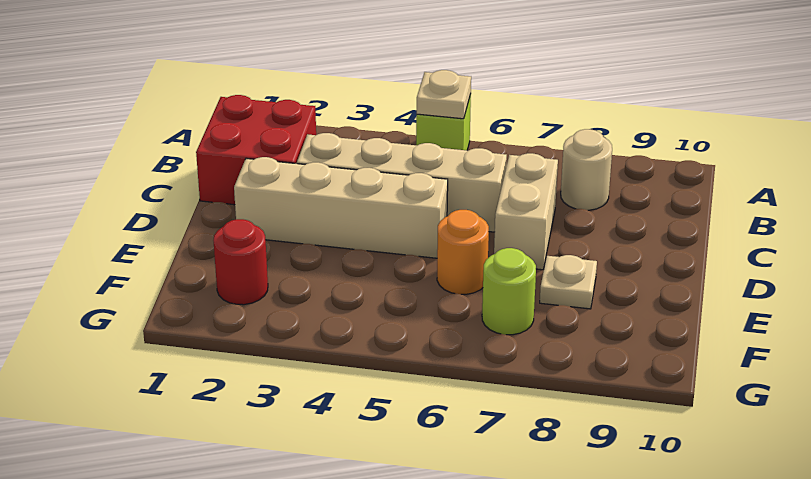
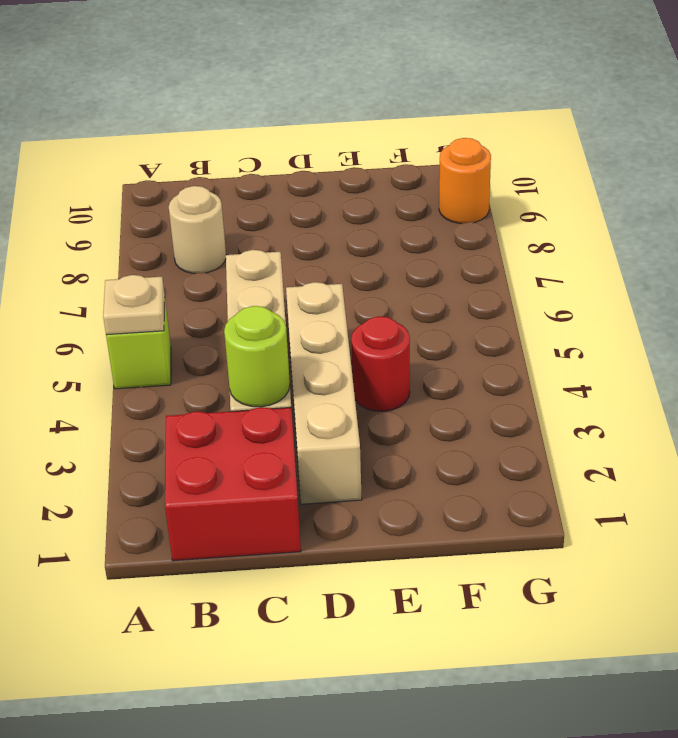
tan brick C7:D7 level 1 -> none
orange round brick E6 level 1 -> orange round brick G9 level 1
tan plate E8 level 1 -> none
red round brick F2 level 1 -> red round brick E4 level 1
lime round brick F7 level 1 -> lime round brick C3 level 2

